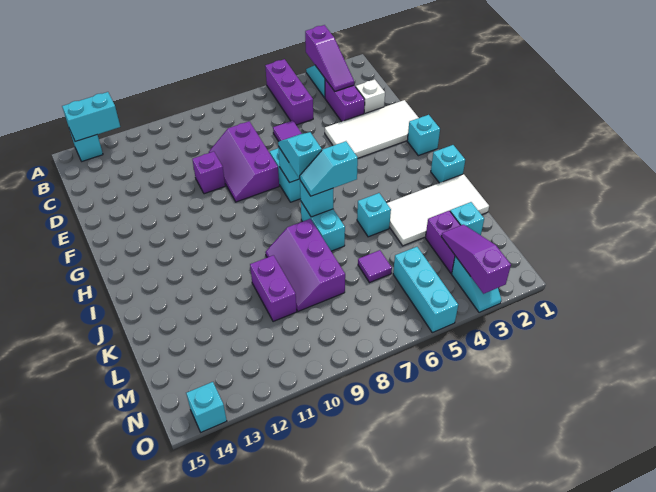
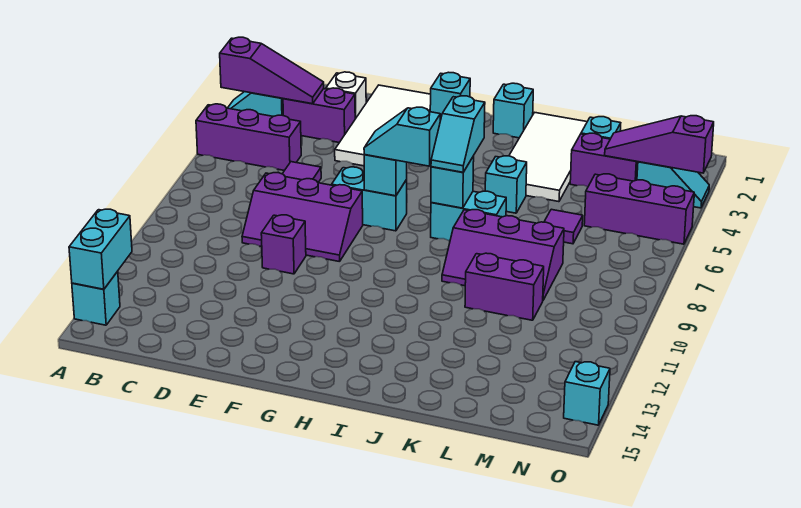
cyan brick M5:O5 level 1 -> purple brick M5:O5 level 1

